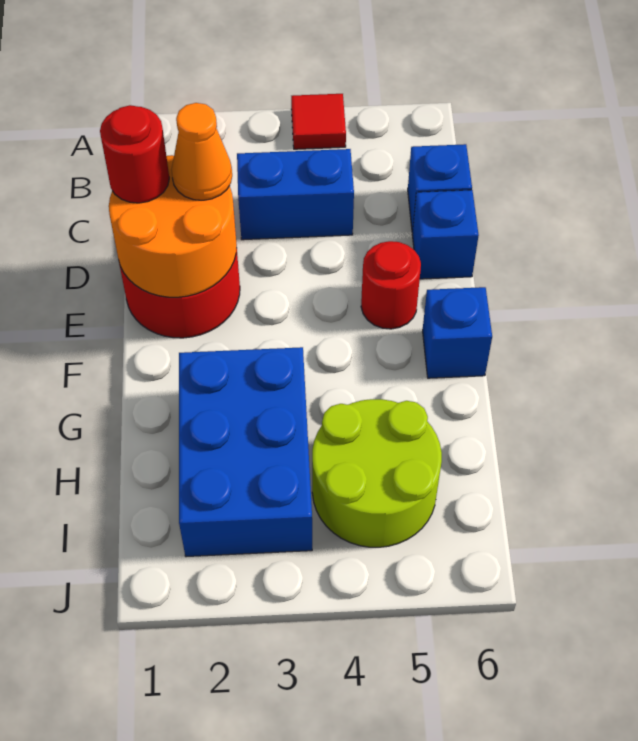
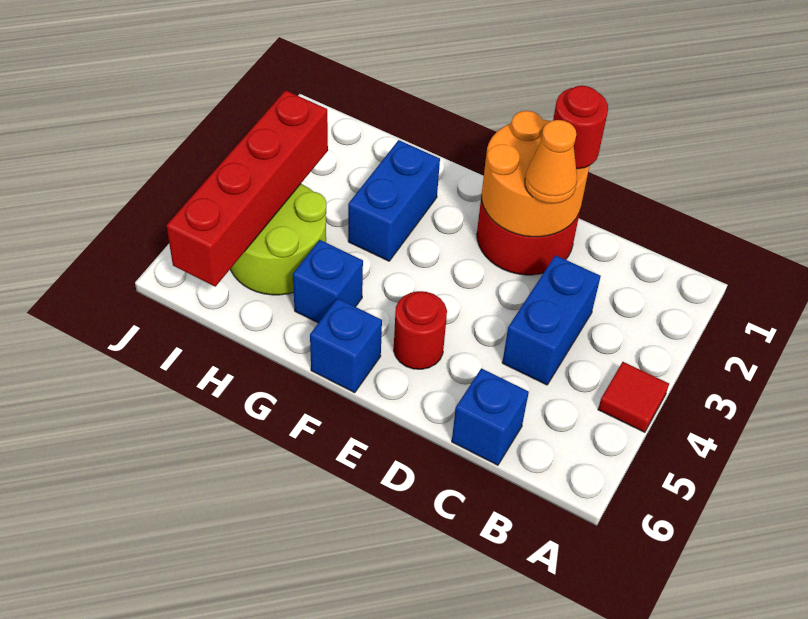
blue brick D6 level 1 -> blue brick G5 level 1
blue brick G2:I3 level 1 -> blue brick G2:G3 level 1
none -> red brick I3:I6 level 2

